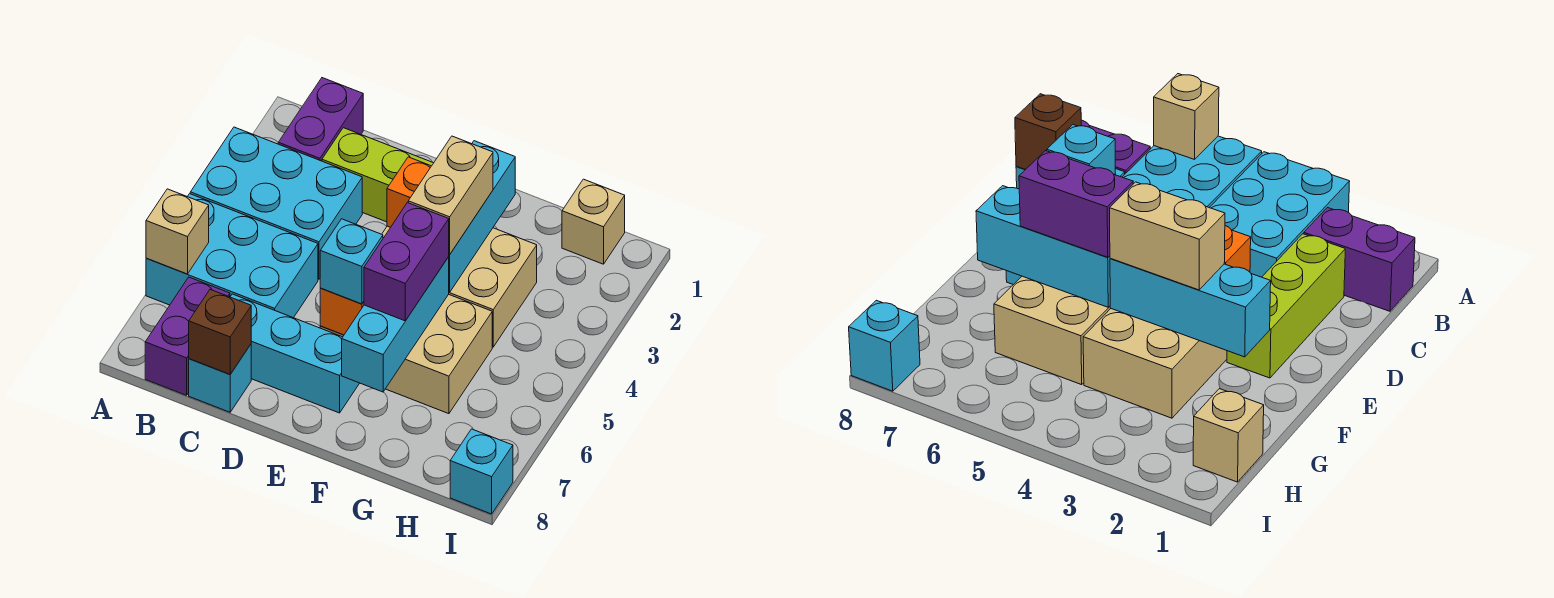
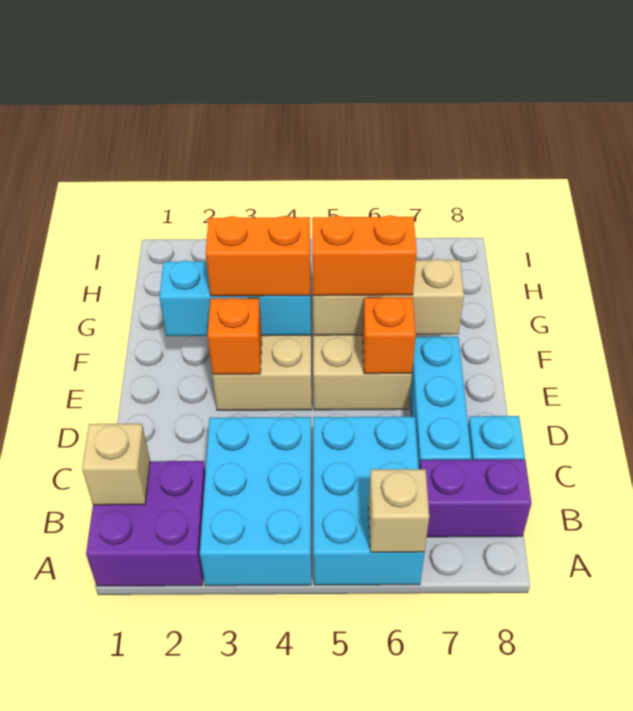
purple brick B1:B2 level 1 -> purple brick A1:B2 level 1
lime brick C2:E2 level 1 -> none
brown brick C8 level 2 -> none
cyan brick E6 level 3 -> none
tan brick F3:F4 level 3 -> orange brick F3:F4 level 3
cyan brick F5:F7 level 2 -> tan brick F5:F7 level 2
purple brick F5:F6 level 3 -> orange brick F5:F6 level 3
tan brick H1 level 1 -> tan brick B1 level 2
cyan brick I8 level 1 -> none

